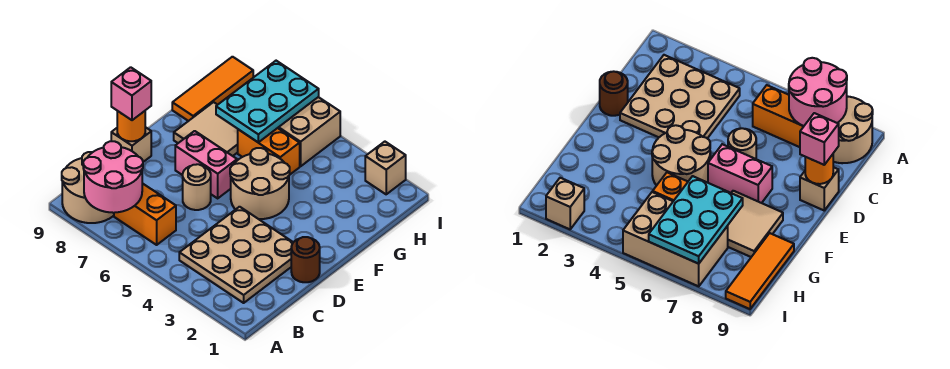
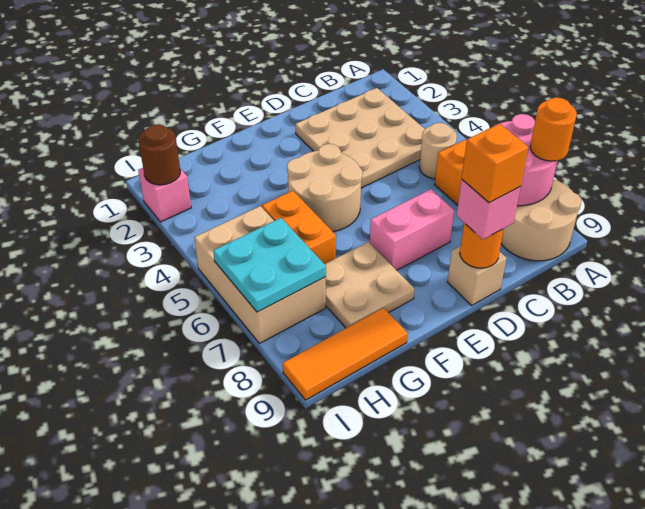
none -> orange round brick A8 level 3
brown round brick D1 level 1 -> brown round brick I2 level 2
tan round brick D6 level 1 -> tan round brick B5 level 1
none -> orange brick D9 level 4
pink brick E6:E7 level 1 -> pink brick D7:E7 level 1
tan tile F7:G8 level 1 -> tan plate F7:G8 level 1
cyan plate G6:I7 level 2 -> cyan plate H6:I7 level 2
tan brick I2 level 1 -> pink brick I2 level 1

